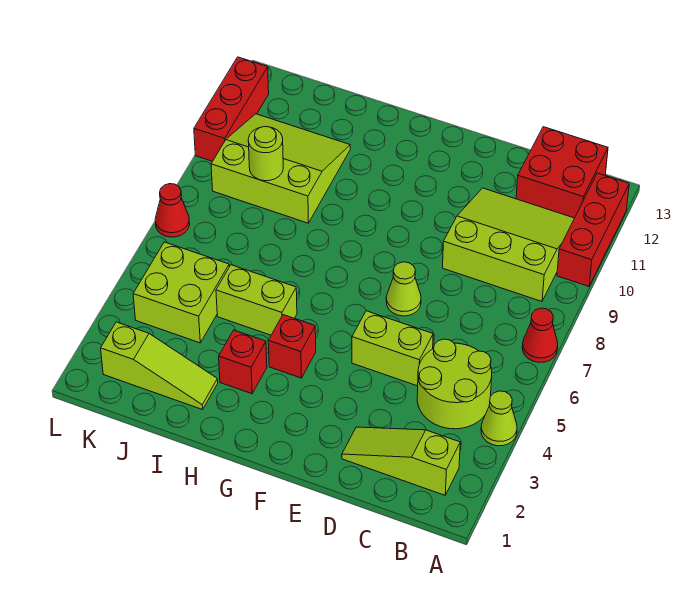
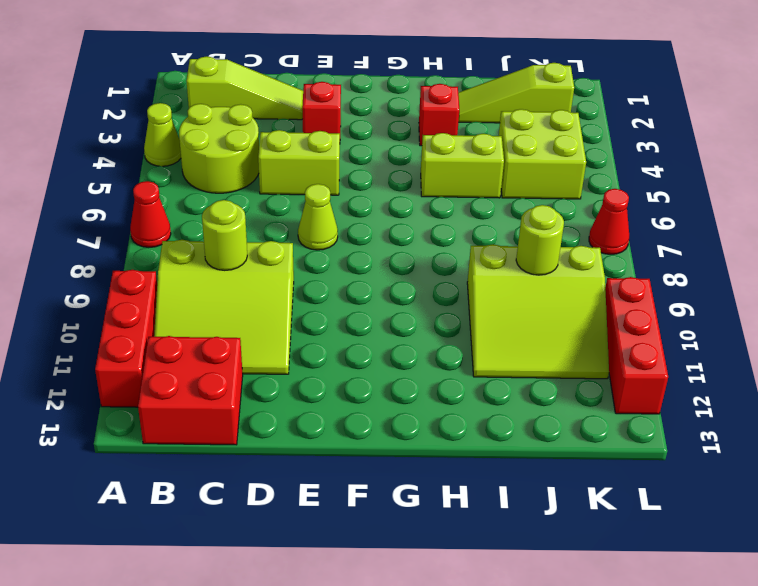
none -> lime round brick C9 level 2
red brick G4 level 1 -> red brick E3 level 1

